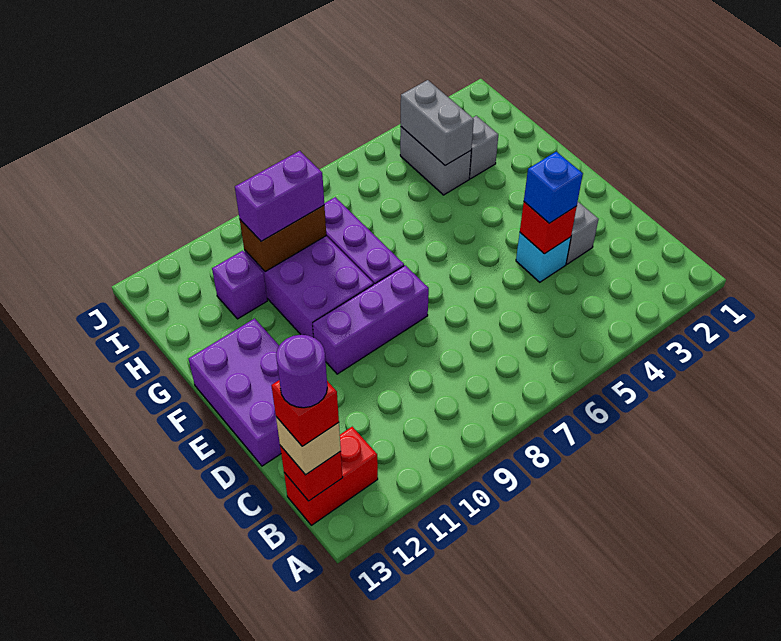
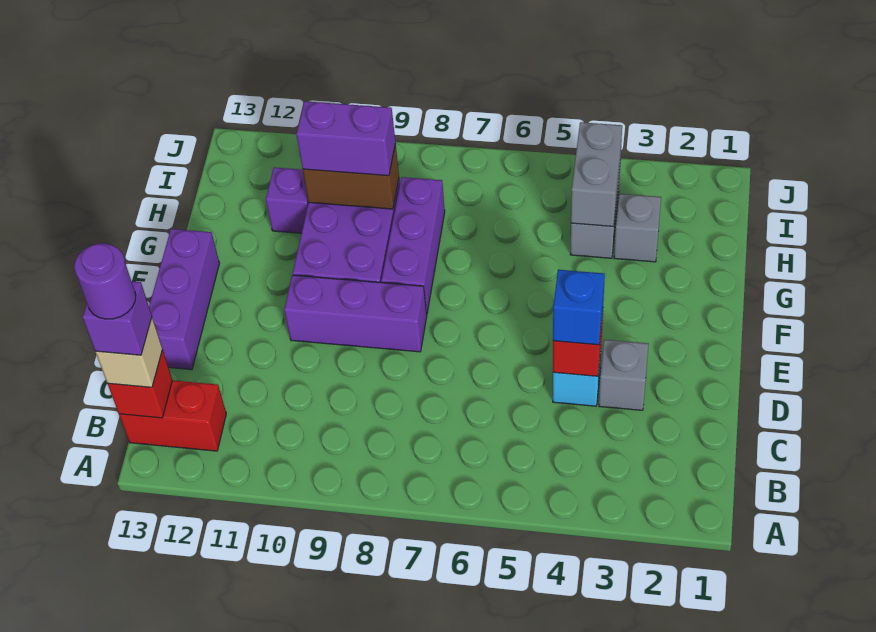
red brick B13 level 4 -> purple brick B13 level 4
purple brick D12:F13 level 1 -> purple brick D13:F13 level 1

